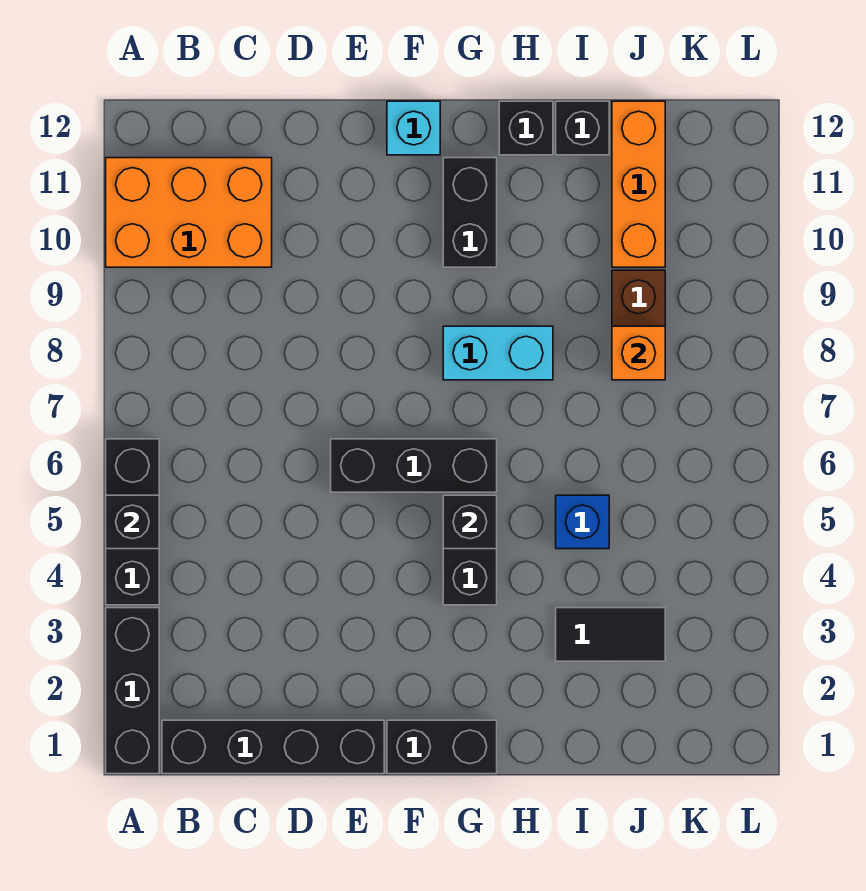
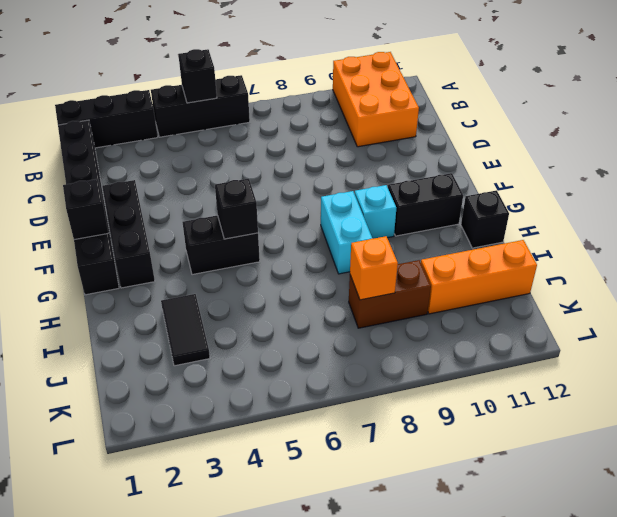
black brick E6:G6 level 1 -> black brick E2:G2 level 1
cyan brick F12 level 1 -> cyan brick G9 level 1
blue brick I5 level 1 -> none
black brick I12 level 1 -> black brick F1 level 2

